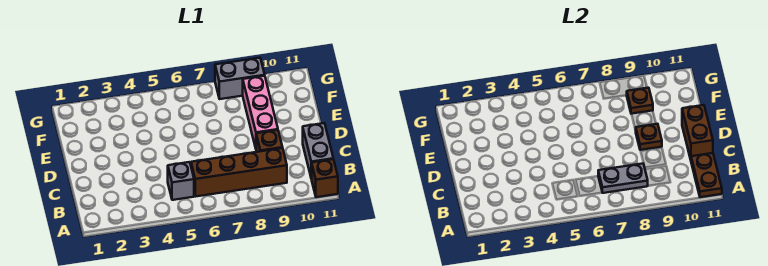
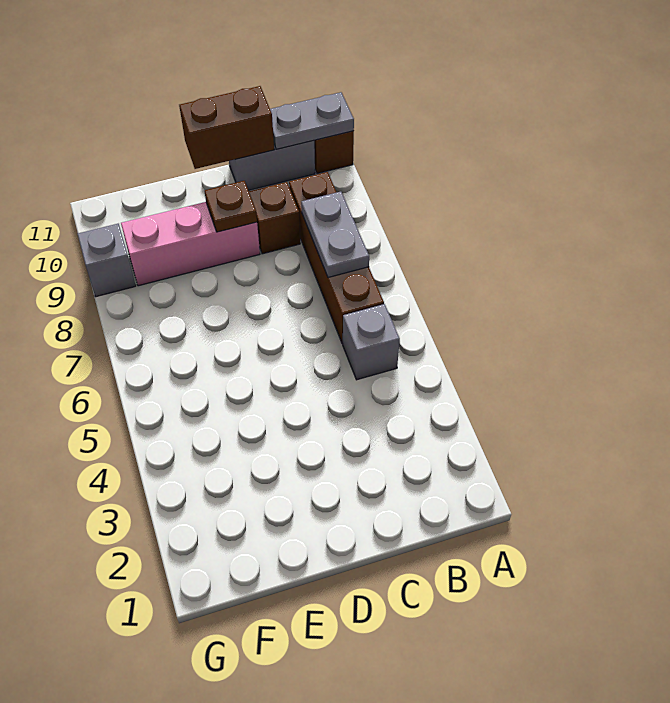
brown plate A11:B11 level 2 -> grey plate A11:B11 level 2
brown plate F9 level 2 -> none
grey brick G8:G9 level 1 -> grey brick G9 level 1

